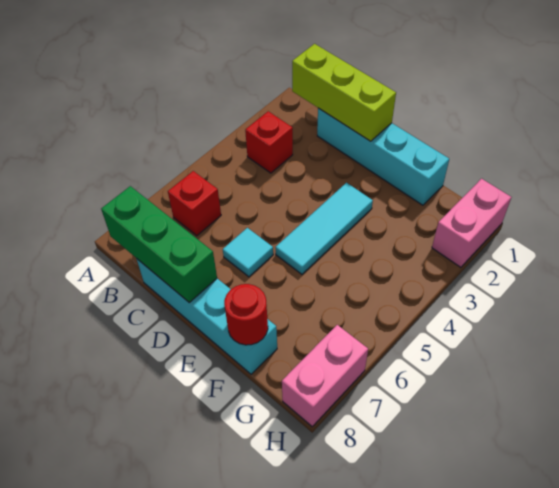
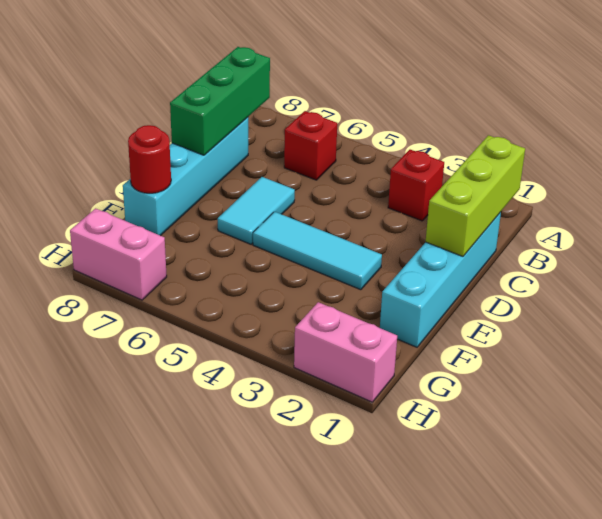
cyan tile D6 level 1 -> cyan tile D6:E6 level 1

